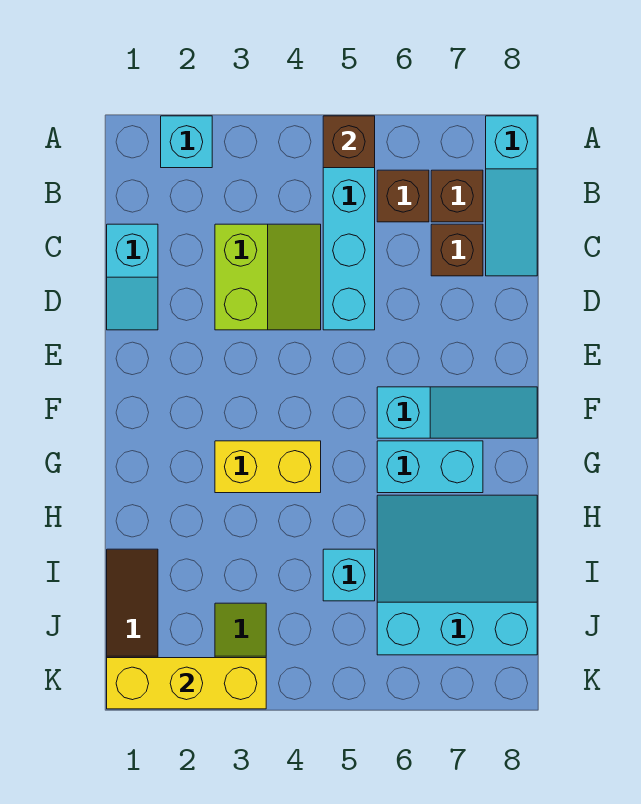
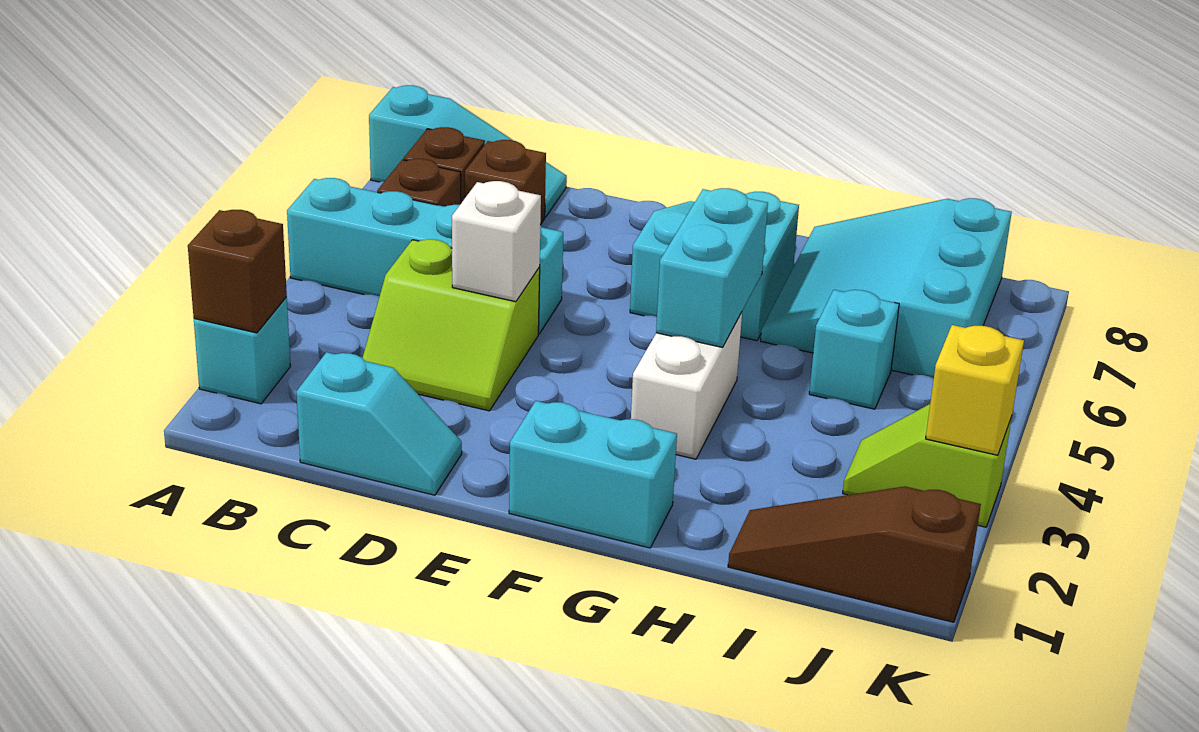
brown brick A5 level 2 -> brown brick A2 level 2
lime slope C3:D4 level 1 top 3 -> lime slope C3:D4 level 1 top 4
none -> white brick D4 level 2
none -> cyan brick F1:G1 level 1
yellow brick G3:G4 level 1 -> white brick G3:G4 level 1
none -> cyan brick G4:G5 level 2
yellow brick K1:K3 level 2 -> yellow brick K3 level 2

